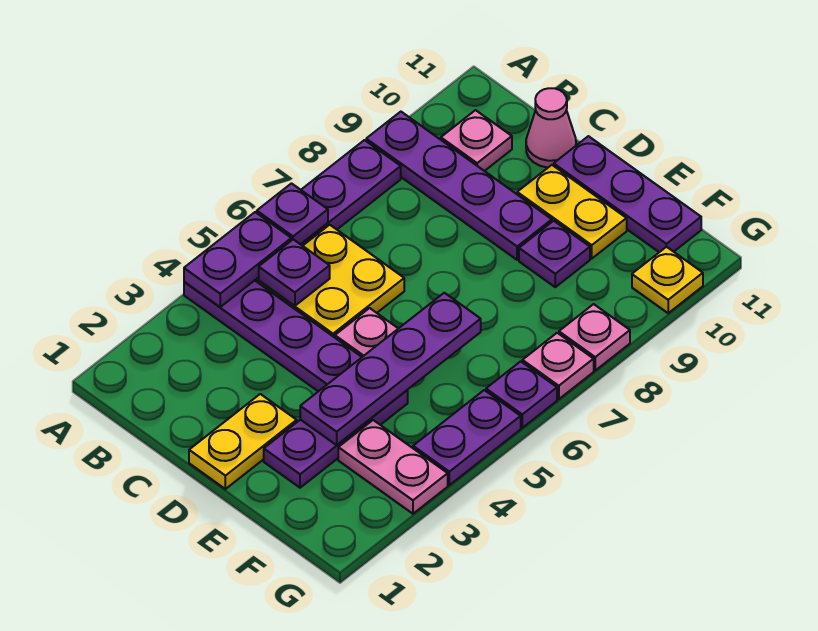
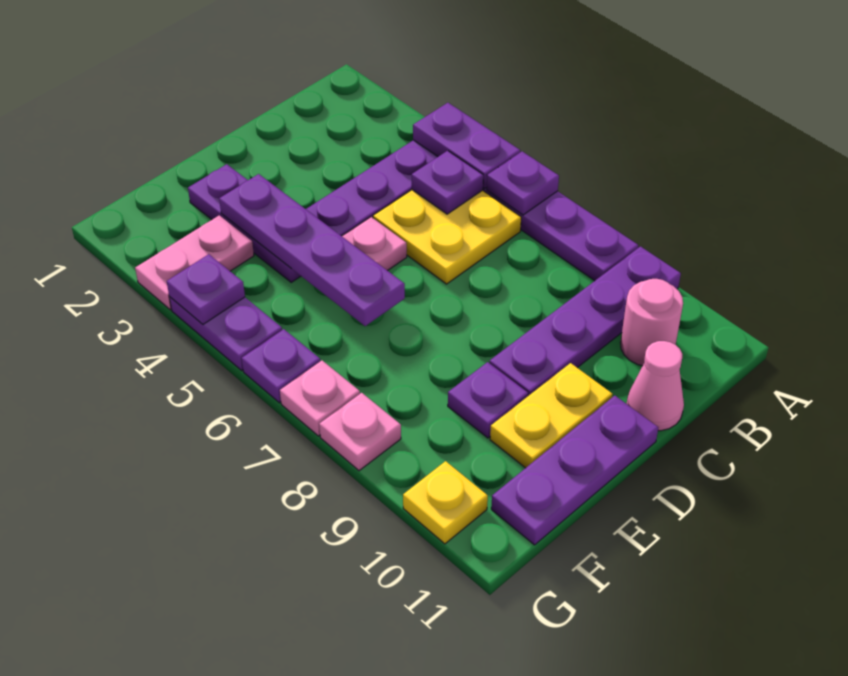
pink plate B10 level 1 -> pink round brick B10 level 1
yellow plate D1:D2 level 1 -> none
none -> purple plate G4 level 2

